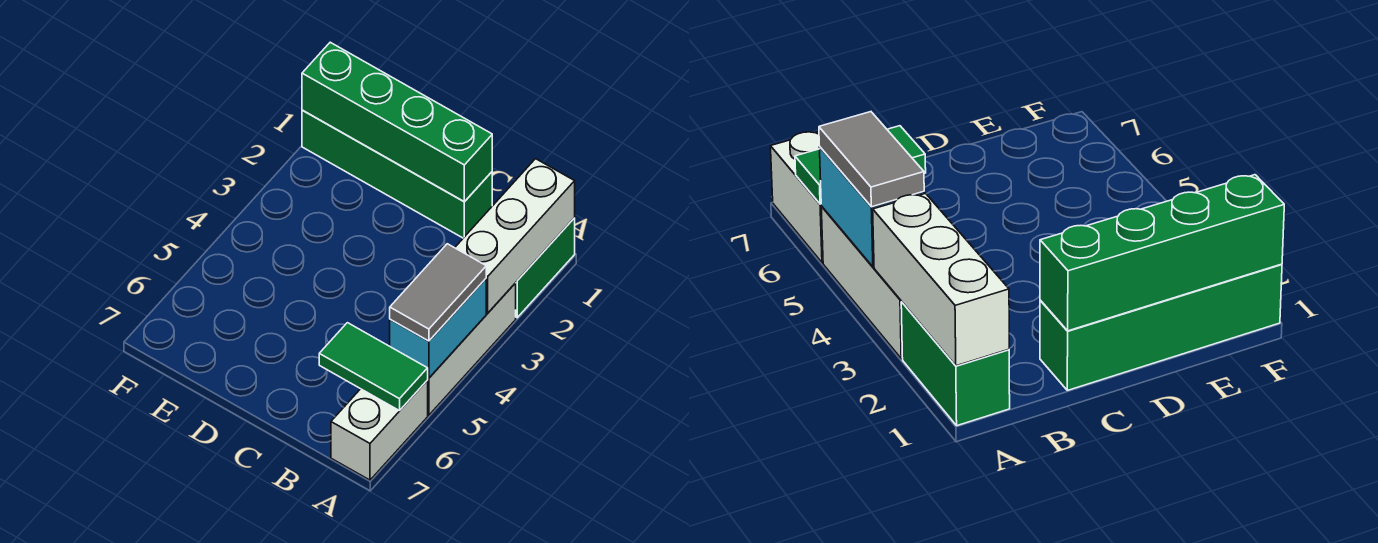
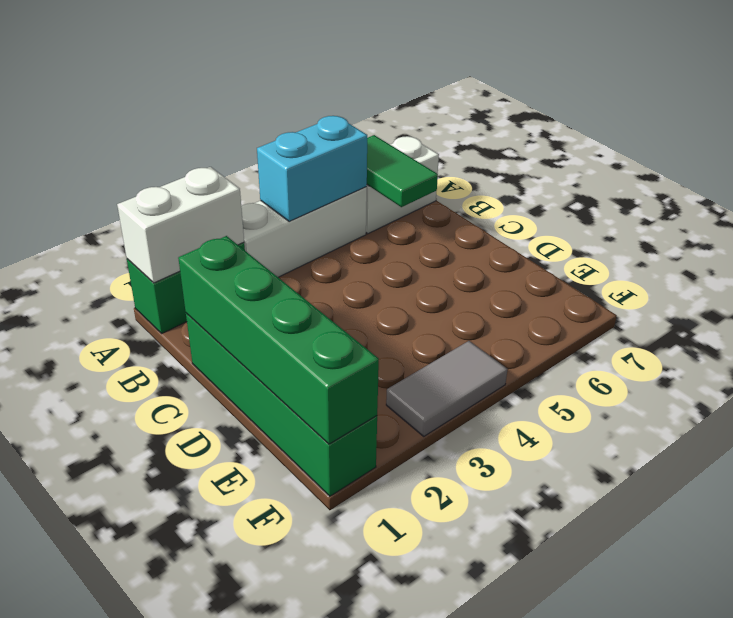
white brick A1:A3 level 2 -> white brick A1:A2 level 2
grey tile A4:A5 level 3 -> grey tile F3:F4 level 1

